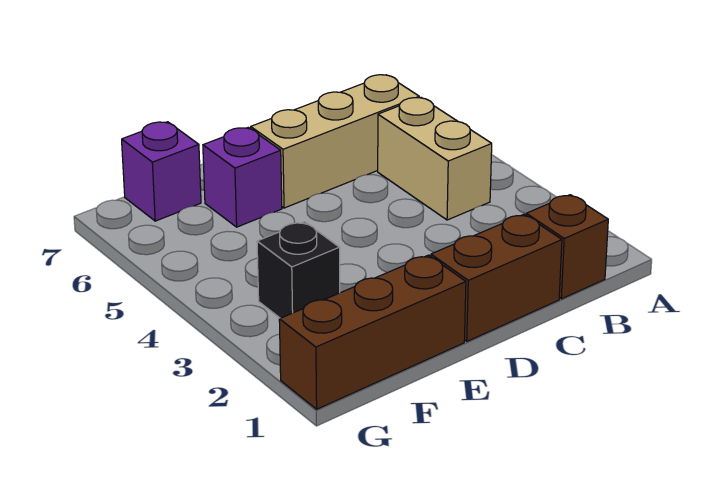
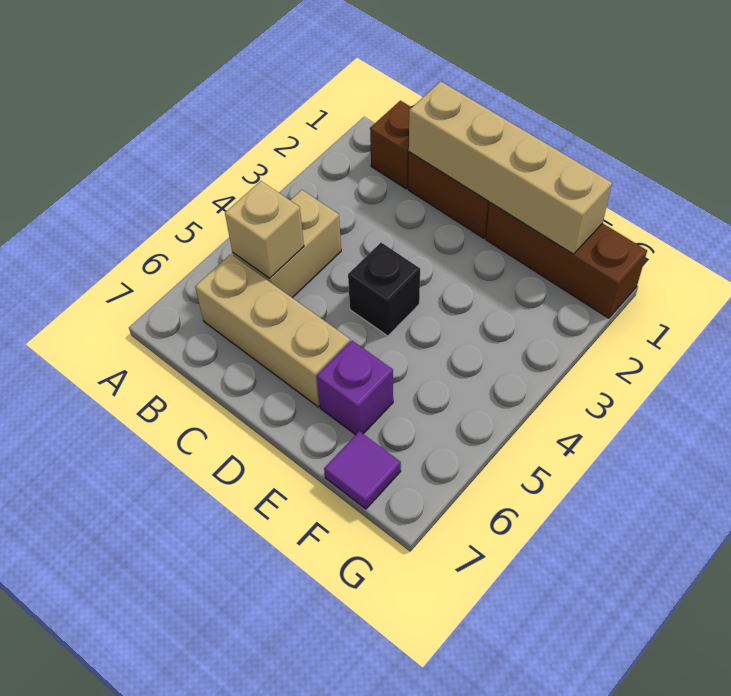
none -> tan brick B5 level 2
none -> tan brick C1:F1 level 2
black brick F3 level 1 -> black brick D4 level 1
purple brick F7 level 1 -> purple tile F7 level 1

